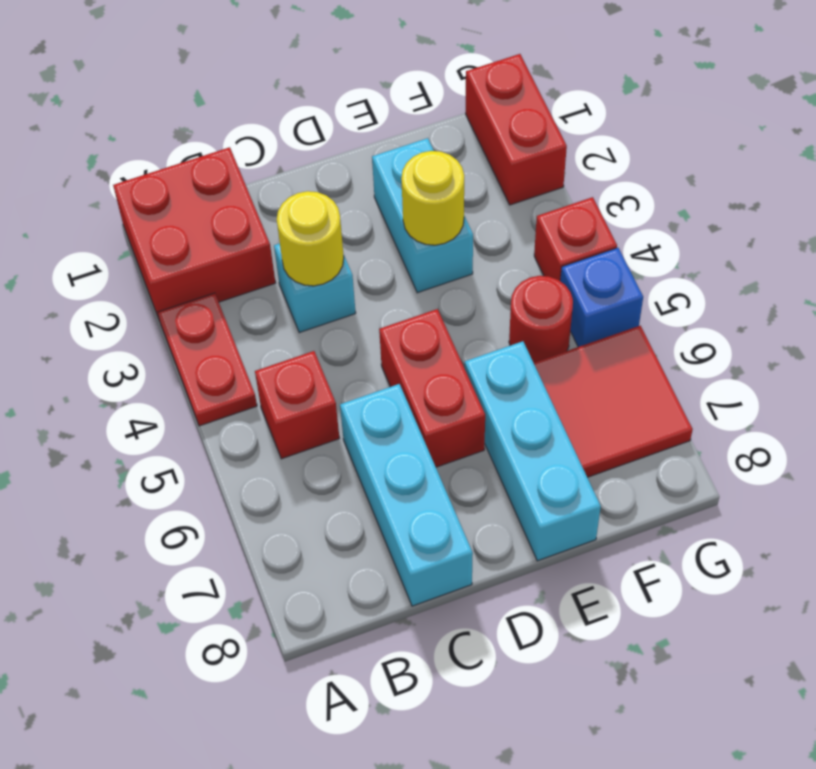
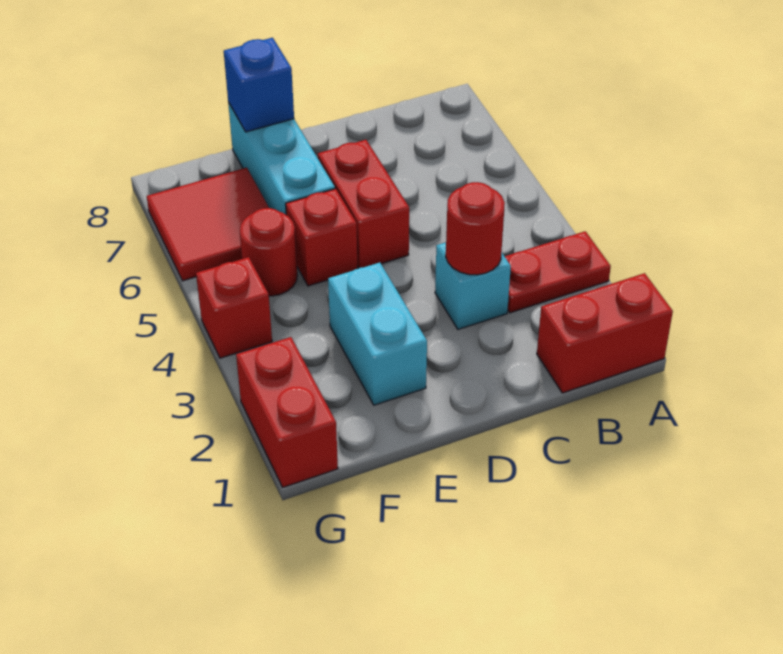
red brick A1:B2 level 1 -> red brick A1:B1 level 1
red plate A3:A4 level 1 -> red plate A3:B3 level 1
red brick B5 level 1 -> red brick E5 level 1
yellow round brick C3 level 2 -> red round brick C3 level 2
cyan brick C6:C8 level 1 -> none
yellow round brick E3 level 2 -> none
blue brick G5 level 1 -> blue brick E8 level 2

